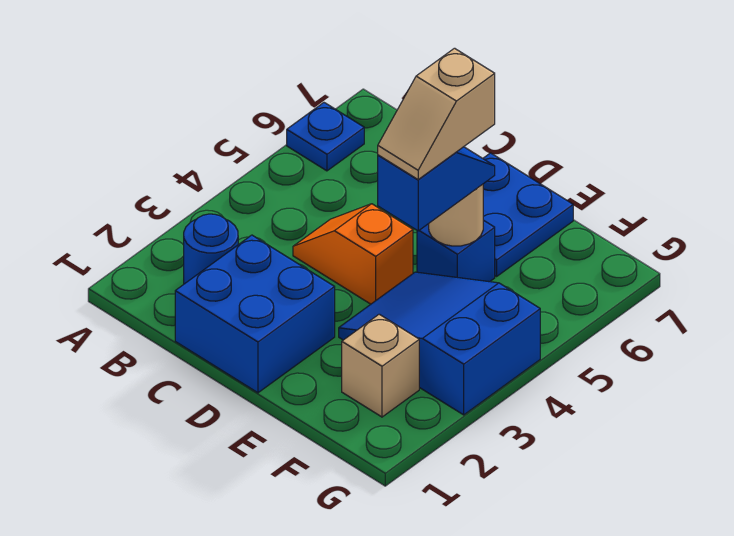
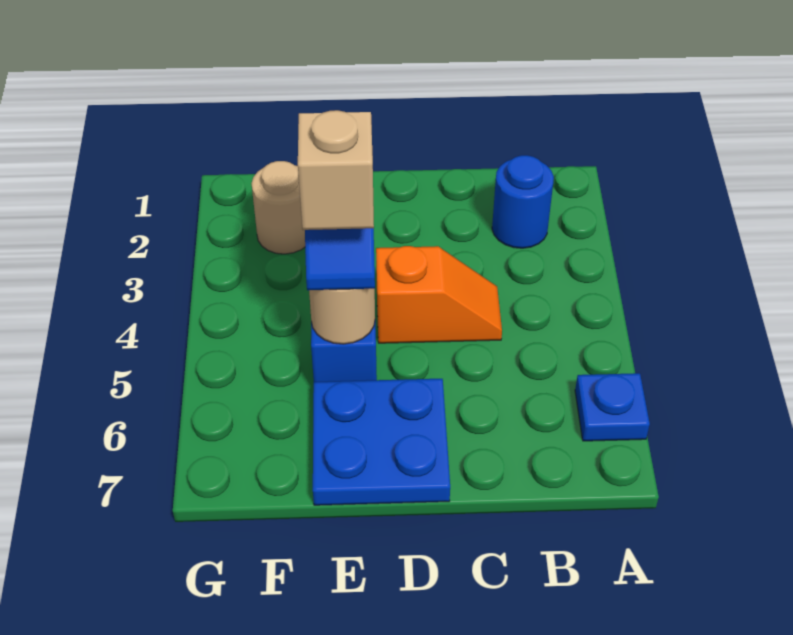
blue brick C1:D2 level 1 -> none
blue slope E3:G4 level 1 top G -> none
tan brick F2 level 1 -> tan round brick F2 level 1

